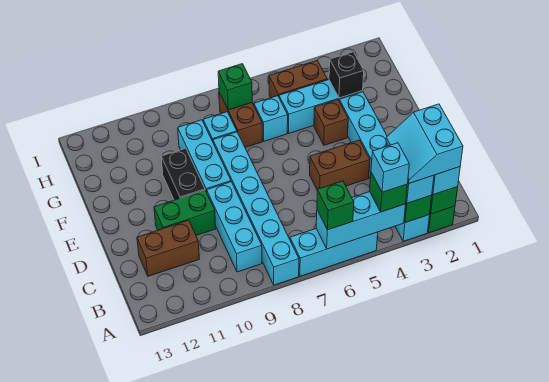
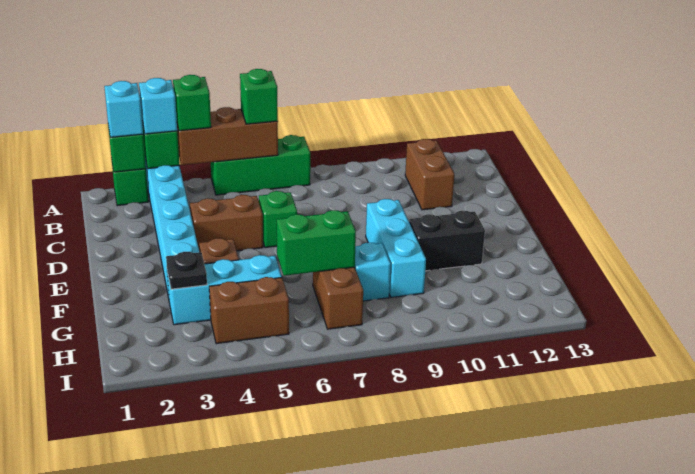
cyan slope A2:B3 level 4 top 2 -> none
cyan brick A4:A6 level 2 -> brown brick A4:A6 level 2
cyan brick A4 level 4 -> none
cyan brick A5:A7 level 1 -> green brick A5:A7 level 1
cyan brick A8:F8 level 1 -> none
cyan brick B9:D9 level 1 -> none
brown brick C11:C12 level 1 -> brown brick B11:C11 level 1
green brick D10:D11 level 1 -> green brick G6:G7 level 2
black brick E10:F10 level 1 -> black brick F10:F11 level 1
black brick G3 level 2 -> black plate G3 level 2
cyan brick G6 level 1 -> none
green brick H7 level 2 -> green brick D6 level 1

